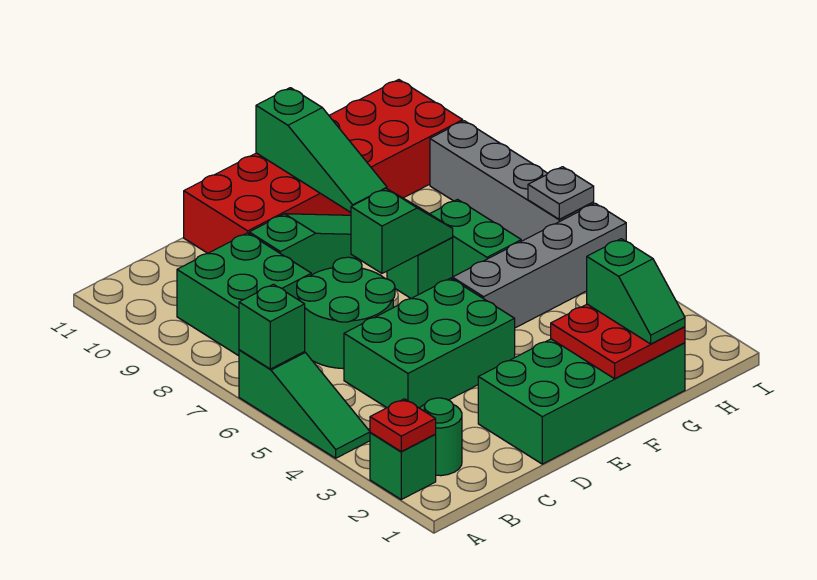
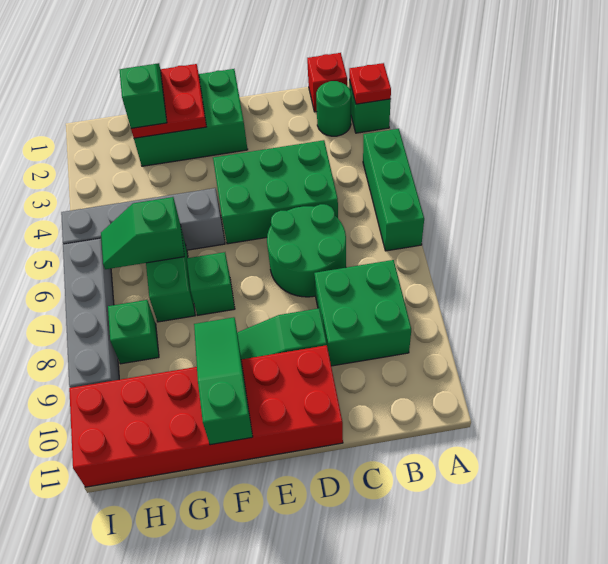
green slope A4:A6 level 1 top 6 -> green brick A4:A6 level 1
green brick A6 level 2 -> green brick H8 level 1
none -> red brick B1 level 1
green brick D1:G2 level 1 -> green brick E1:G2 level 1
green slope E7:F7 level 2 top E -> green slope G6:H6 level 2 top G
grey plate I6 level 2 -> none

